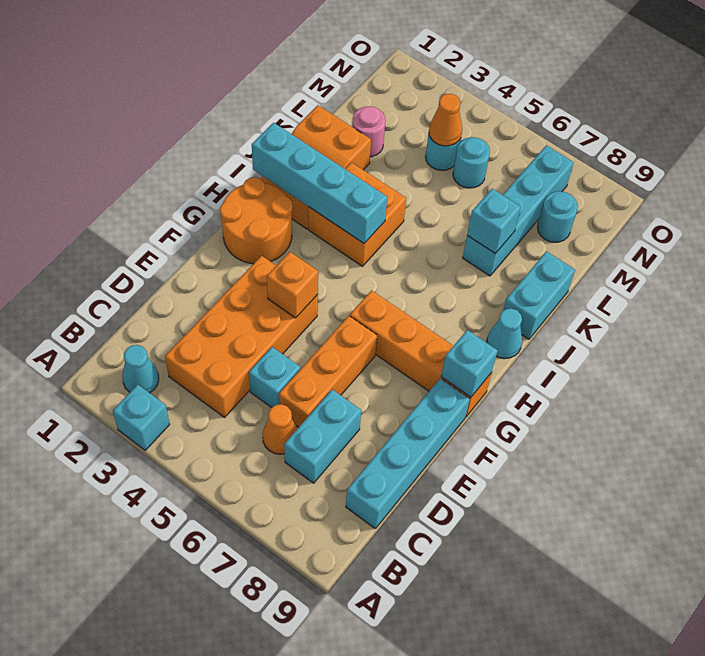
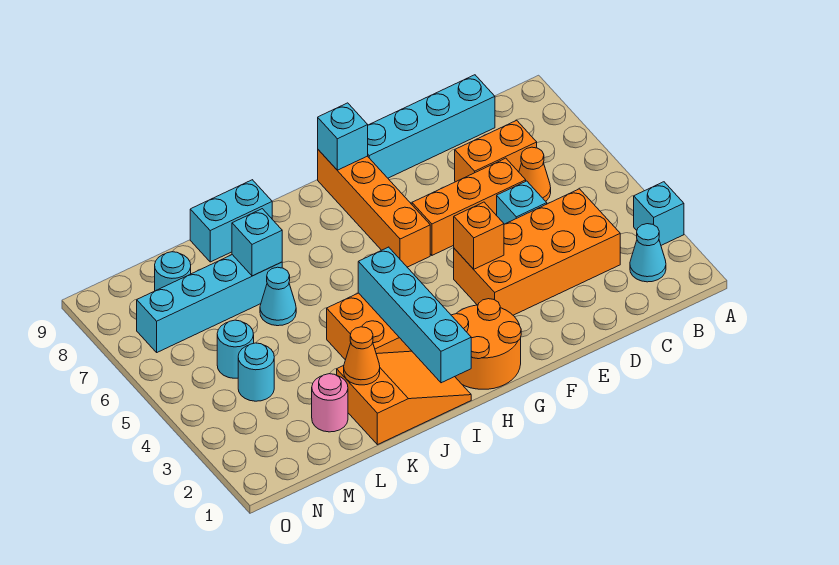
cyan brick C7:D7 level 1 -> orange brick C7:D7 level 1
cyan cone I9 level 1 -> cyan cone K6 level 1
orange cone M4 level 2 -> orange cone K2 level 2

